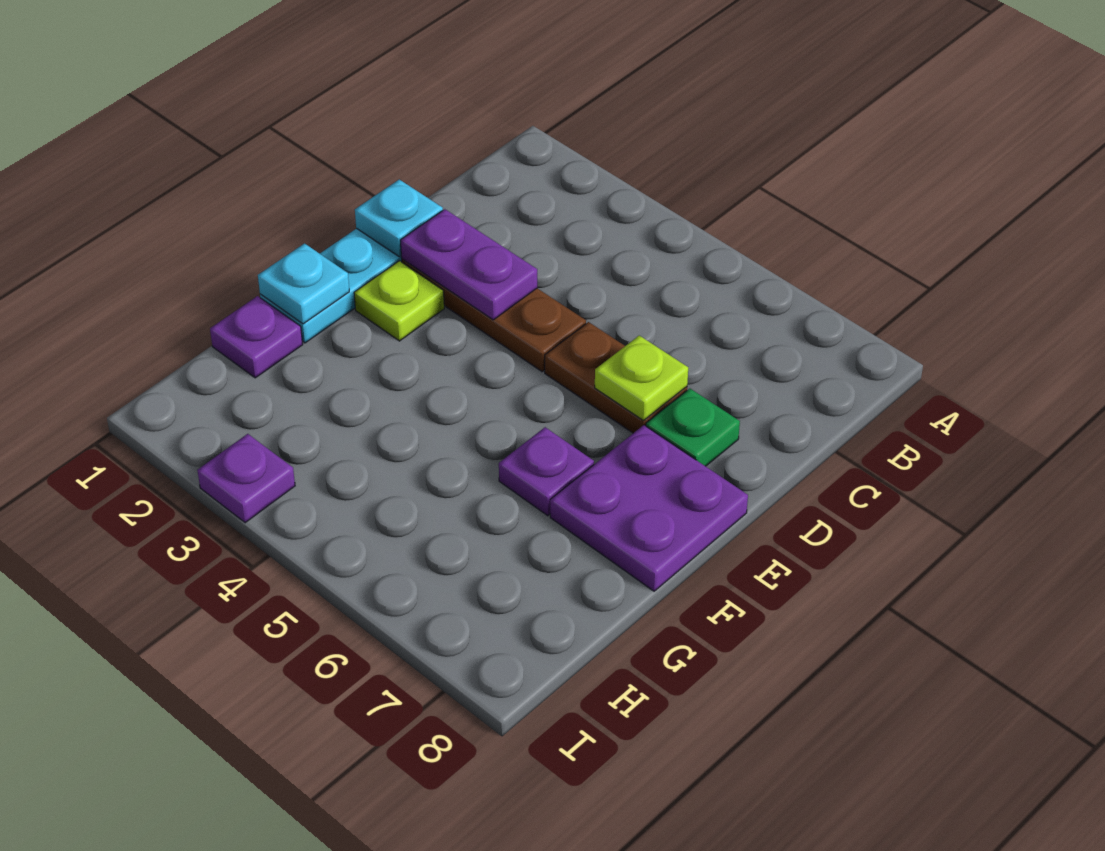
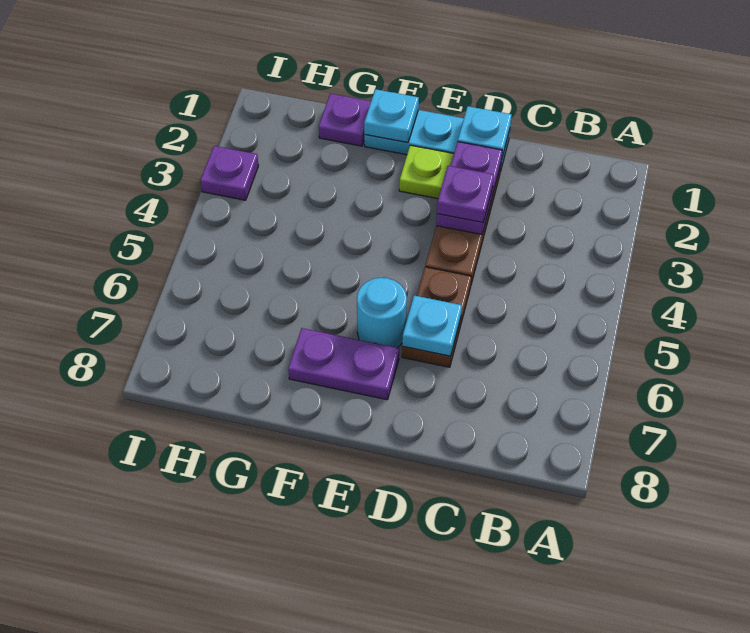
lime plate D6 level 2 -> cyan plate D6 level 2
green plate D7 level 1 -> none
none -> cyan round brick E6 level 1
purple plate E7:F8 level 1 -> purple plate E7:F7 level 1
purple plate F6 level 1 -> purple plate D3 level 3

